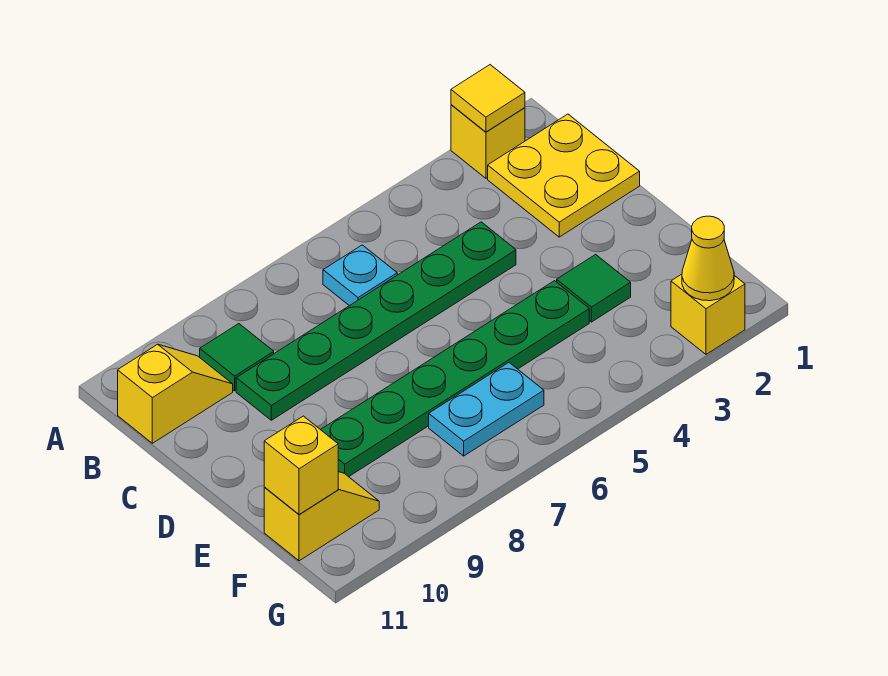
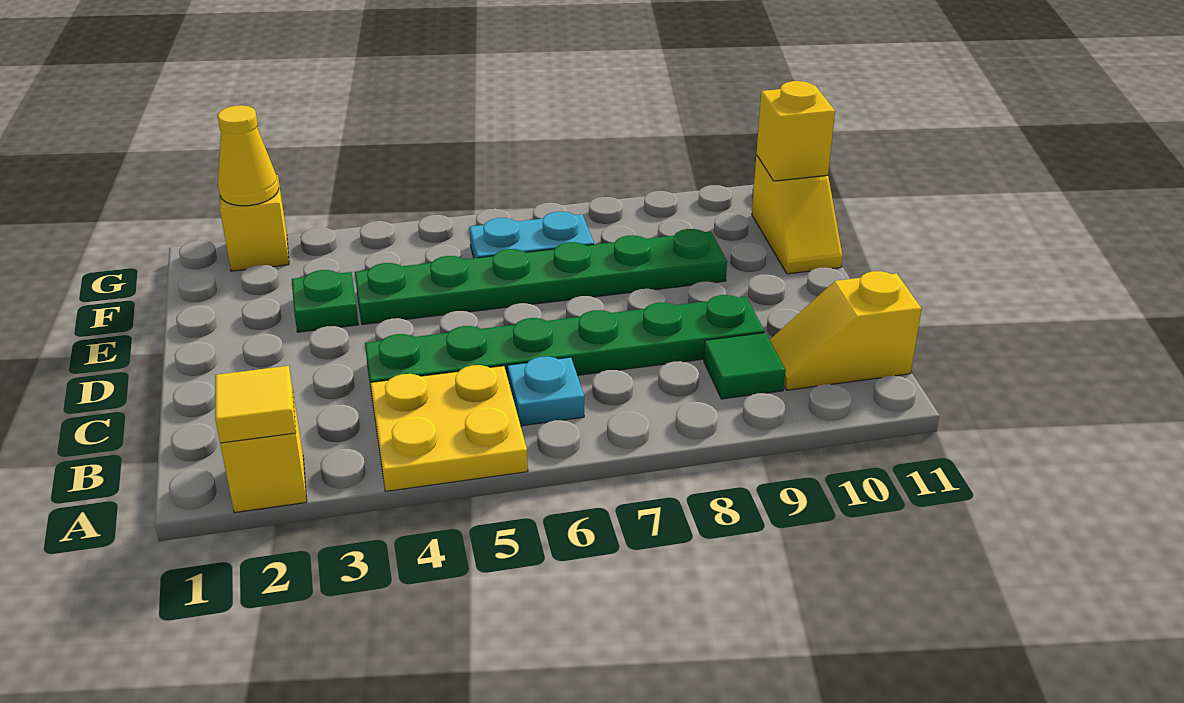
yellow plate B1:C2 level 1 -> yellow plate A4:B5 level 1
green tile E3 level 1 -> green plate E3 level 1
yellow slope F10:F11 level 1 top 11 -> yellow slope E11:F11 level 1 top F

